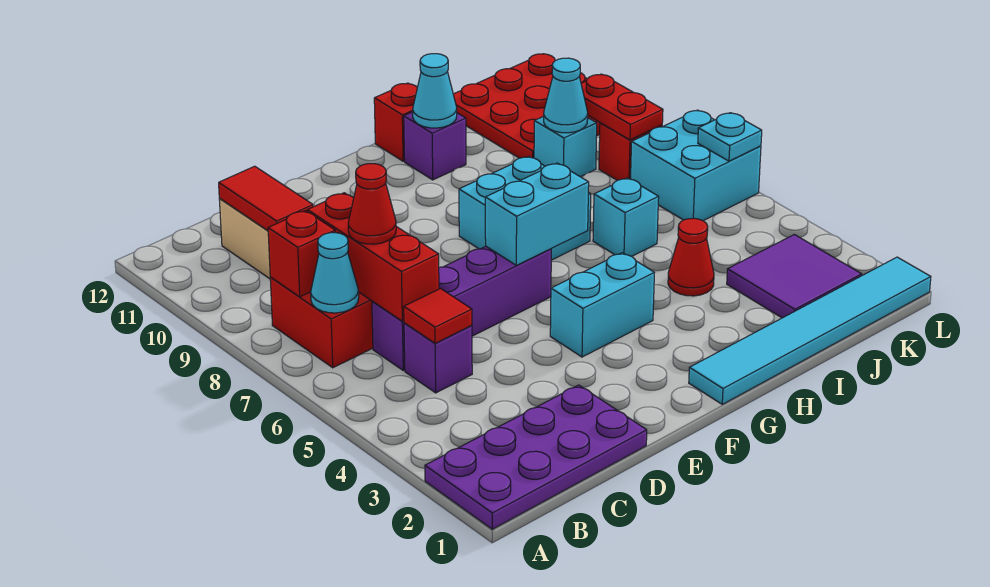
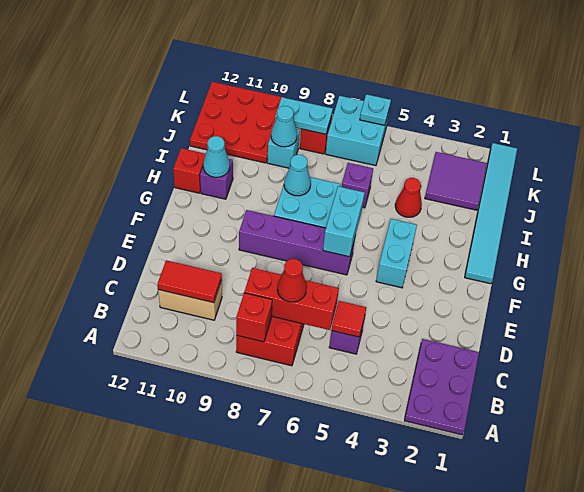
purple plate A1:D2 level 1 -> purple plate A1:C2 level 1
cyan cone B7 level 2 -> cyan cone H8 level 2
purple brick C6:F6 level 1 -> purple brick F6:F9 level 1
cyan brick I6 level 1 -> purple brick I6 level 1
red plate K8:K9 level 2 -> cyan plate K8:K9 level 2

